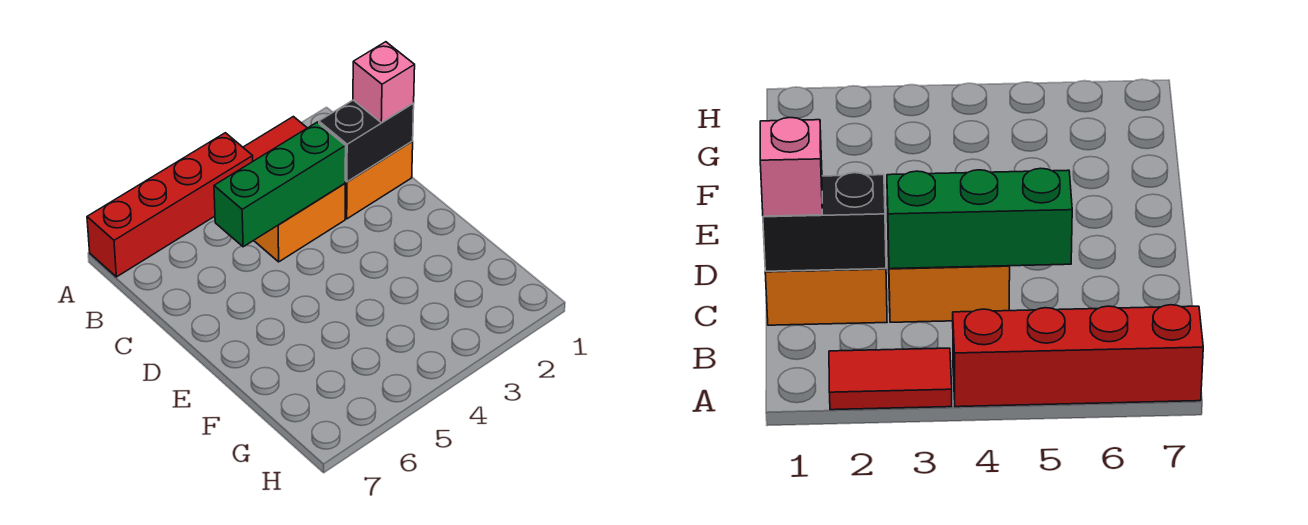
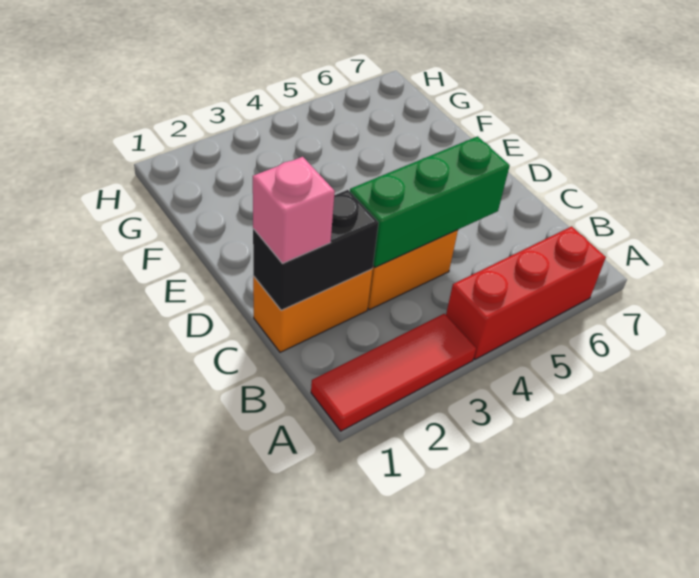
red tile A2:A3 level 1 -> red tile A1:A3 level 1
red brick A4:A7 level 1 -> red brick A4:A6 level 1

